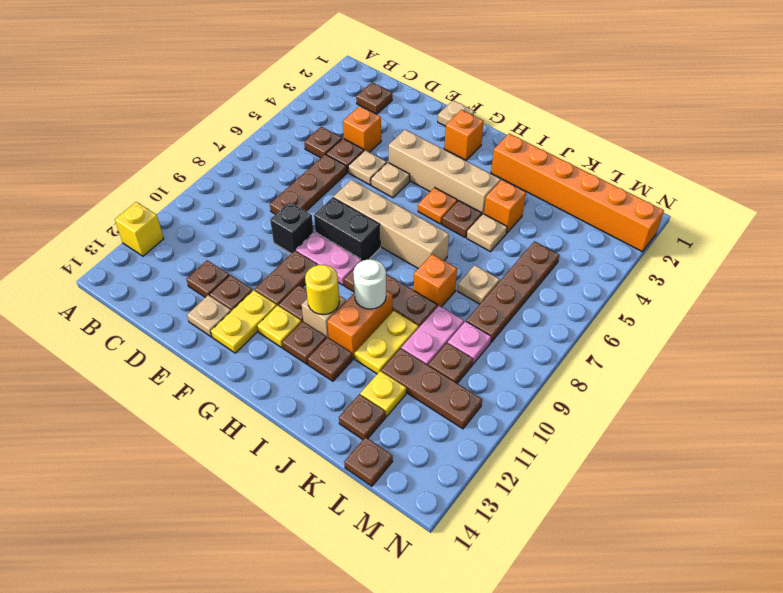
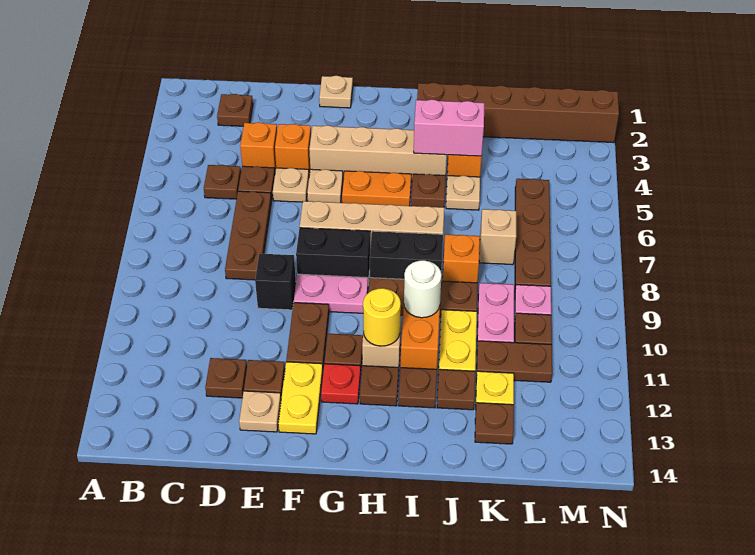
yellow brick A12 level 1 -> none
orange brick G2 level 1 -> orange brick E4 level 1
yellow plate G12 level 1 -> red plate G12 level 1
orange plate H5 level 1 -> orange plate G5:H5 level 1
none -> black brick H8:I8 level 1
orange brick I2:N2 level 1 -> brown brick I2:N2 level 1
none -> pink brick I4:J4 level 2
tan plate K7 level 1 -> tan brick K7 level 1
brown plate K11:M11 level 1 -> brown plate K11:L11 level 1
brown plate L14 level 1 -> brown plate J12 level 1

